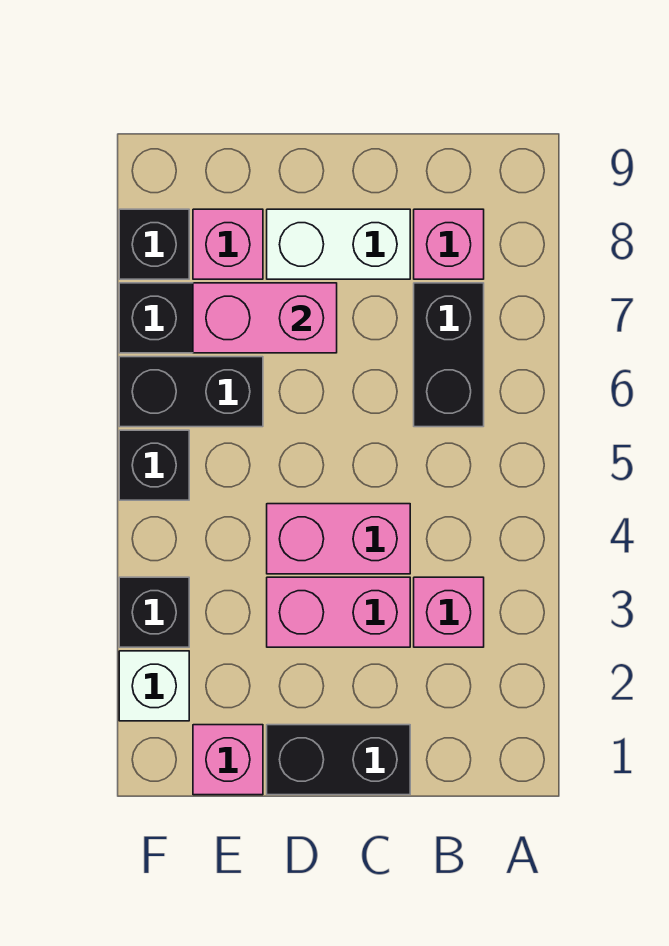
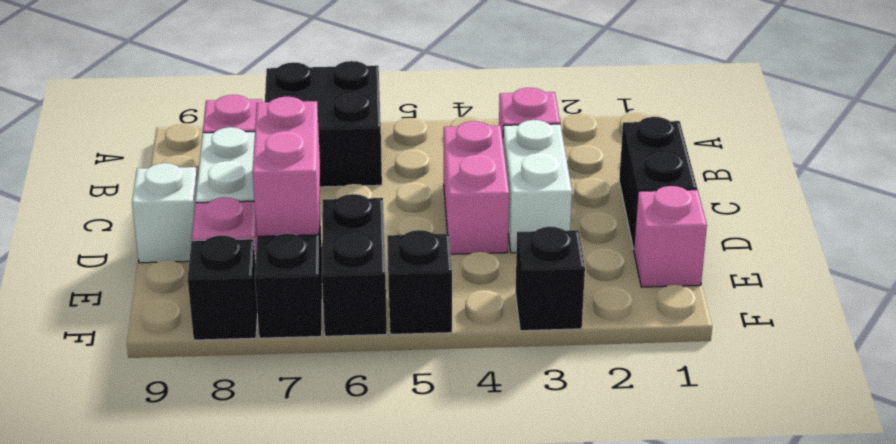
black brick B6:B7 level 1 -> black brick A6:B7 level 1
pink brick C3:D3 level 1 -> white brick C3:D3 level 1
white brick F2 level 1 -> white brick D9 level 1

